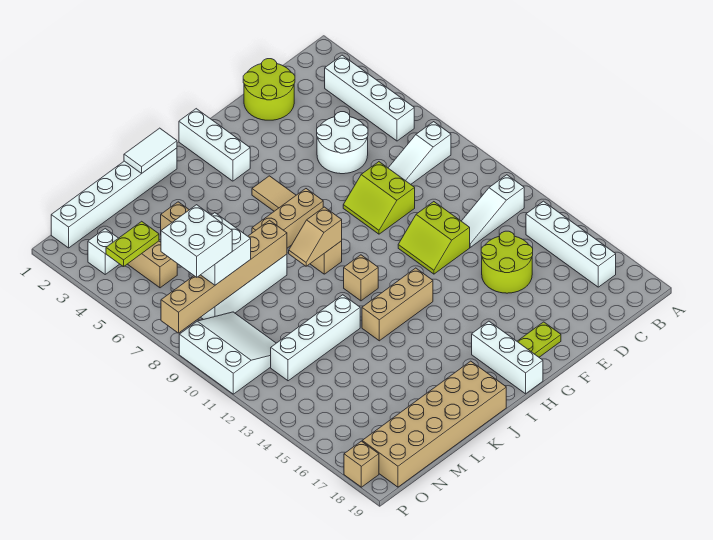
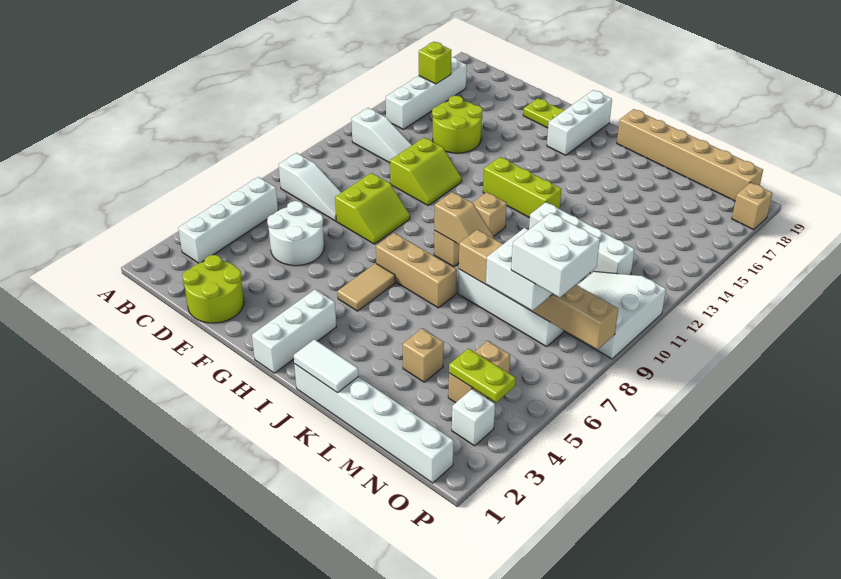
none -> lime brick B16 level 2
tan brick H13:J13 level 1 -> lime brick H13:J13 level 1
tan brick J18:O19 level 1 -> tan brick J19:O19 level 1

